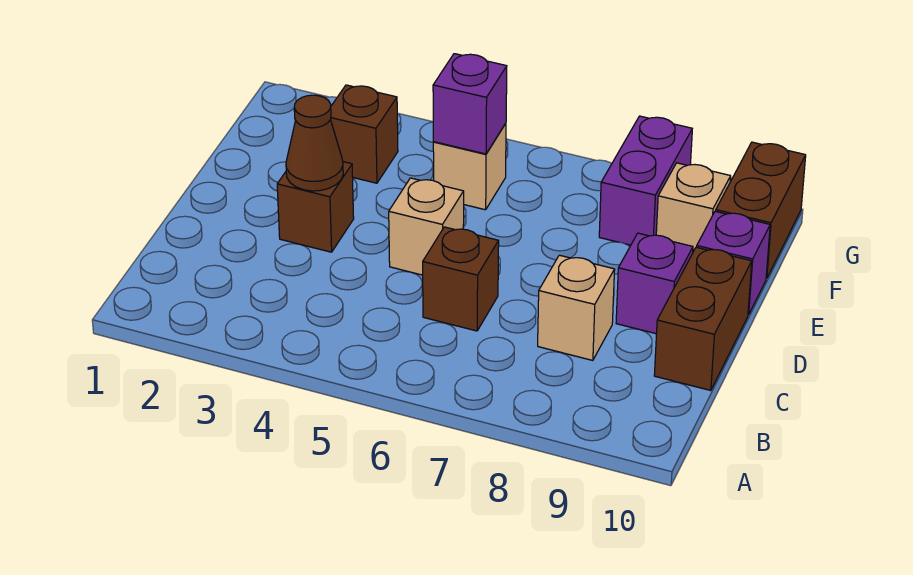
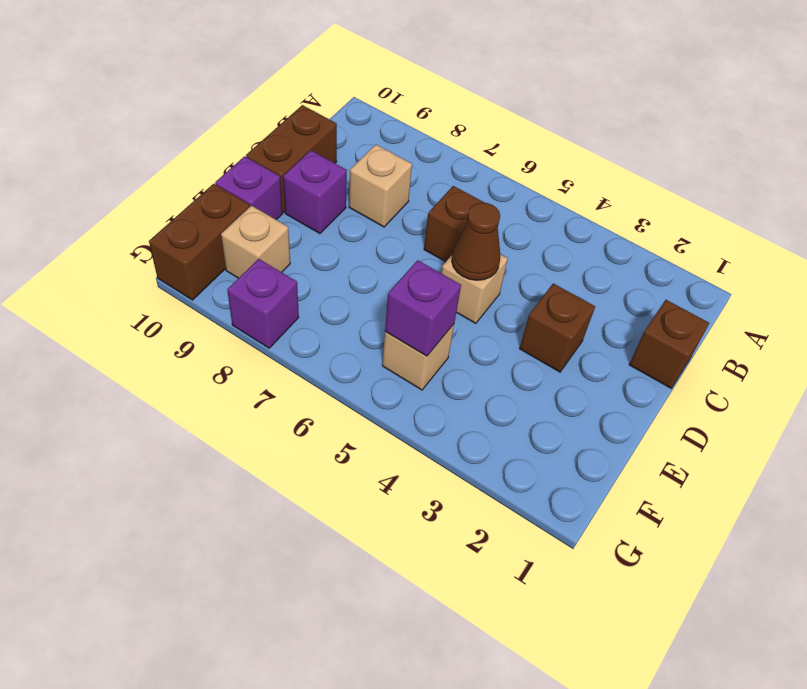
brown cone D3 level 2 -> brown cone D5 level 2
brown brick F3 level 1 -> brown brick C1 level 1
purple brick F8:G8 level 1 -> purple brick G8 level 1

